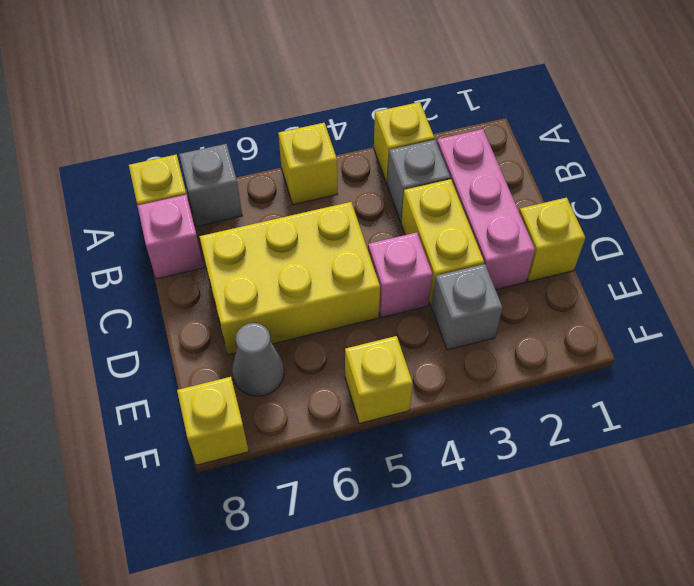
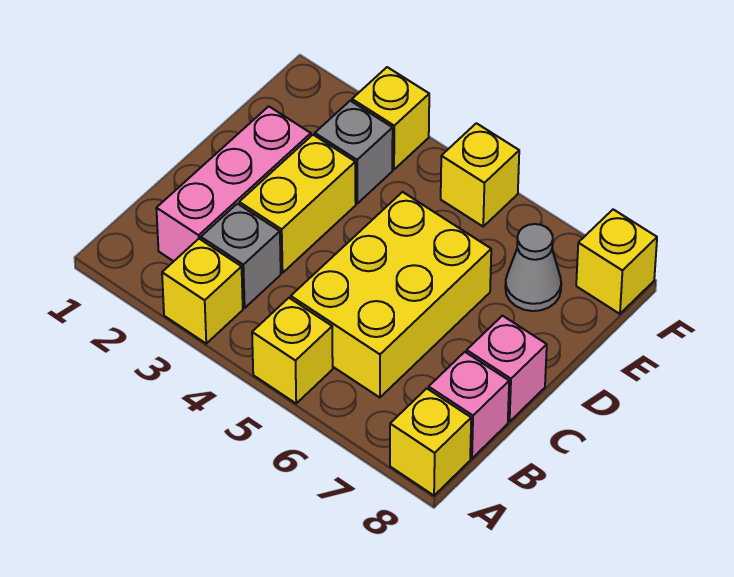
grey brick A7 level 1 -> none
yellow brick C5:D7 level 1 -> yellow brick B5:D6 level 1
yellow brick D1 level 1 -> yellow brick F3 level 1
pink brick D4 level 1 -> pink brick C8 level 1

